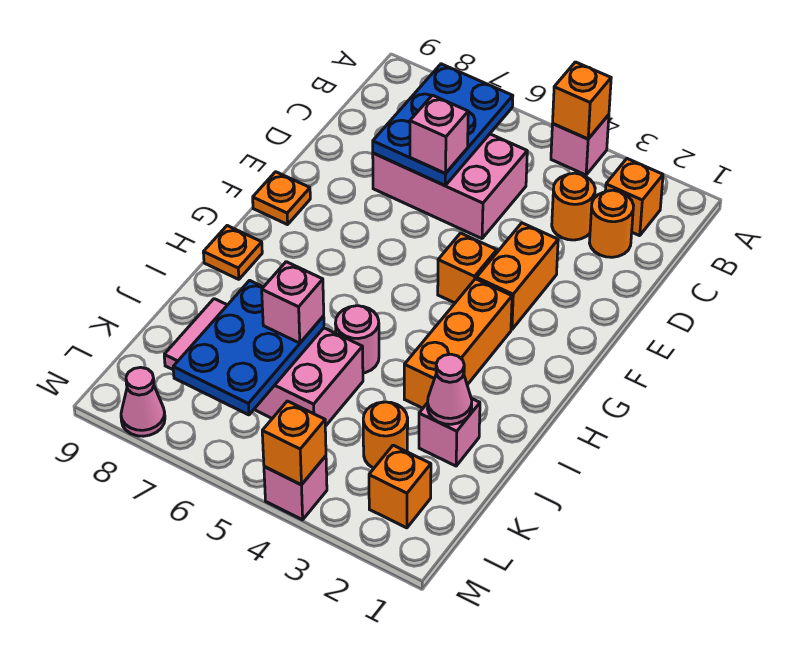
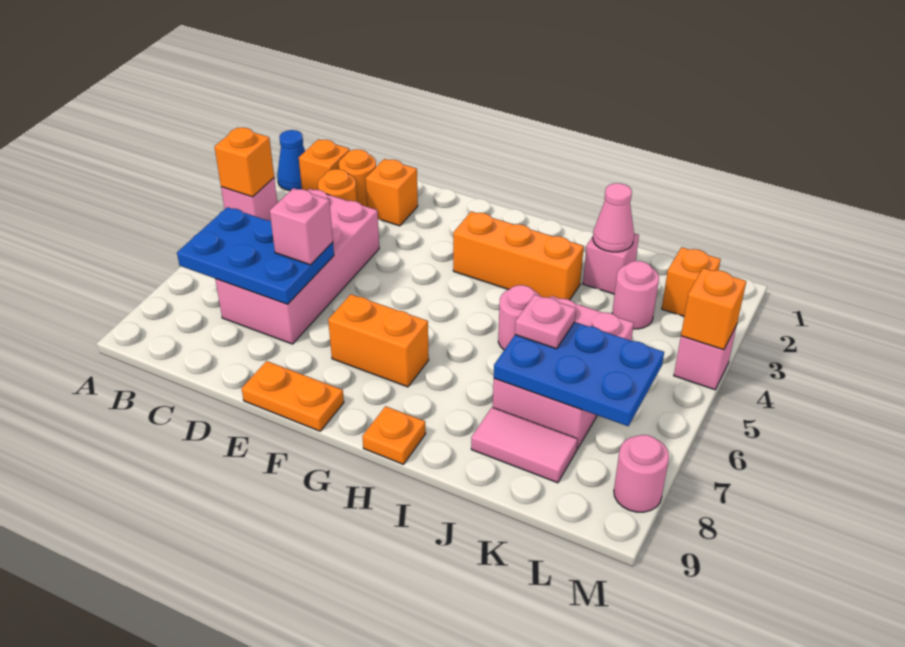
none -> blue cone A2 level 1
pink brick C5:D7 level 1 -> pink brick C4:D7 level 1
orange brick E3:F3 level 1 -> orange brick F7:G7 level 1
orange brick F4 level 1 -> orange brick D2 level 1
orange plate F9 level 1 -> orange plate E9:F9 level 1
pink brick J6 level 3 -> pink plate J6 level 3
orange round brick K3 level 1 -> pink round brick K3 level 1
pink cone M8 level 1 -> pink round brick M8 level 1

